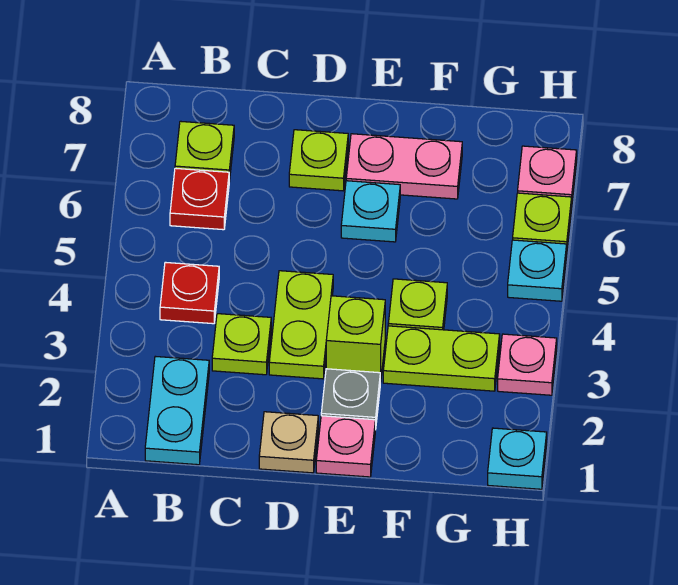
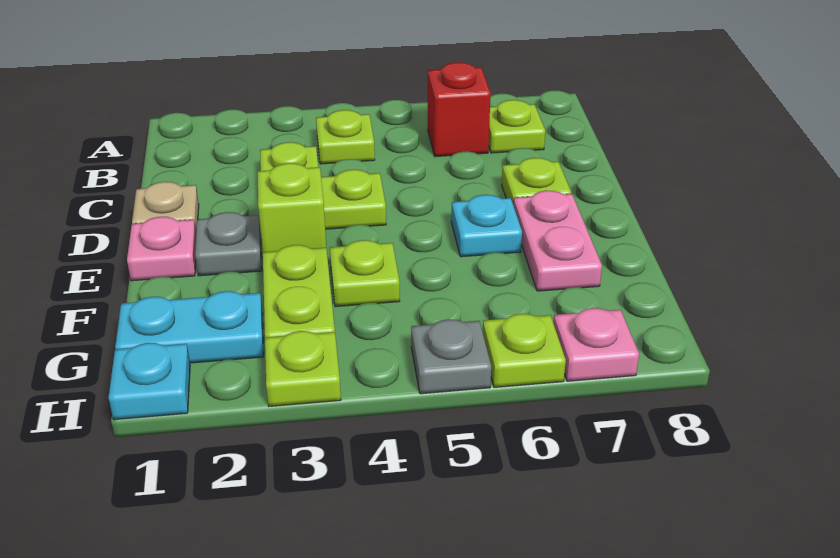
cyan plate B1:B2 level 1 -> cyan plate G1:G2 level 1
red plate B4 level 1 -> lime plate B4 level 1
red plate B6 level 1 -> red brick B6 level 1
pink plate H3 level 1 -> lime plate H3 level 1
cyan plate H5 level 1 -> grey plate H5 level 1

